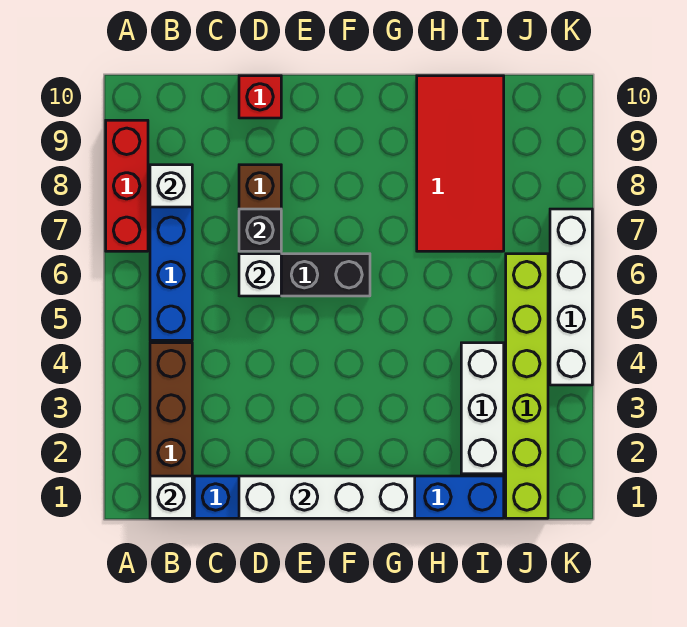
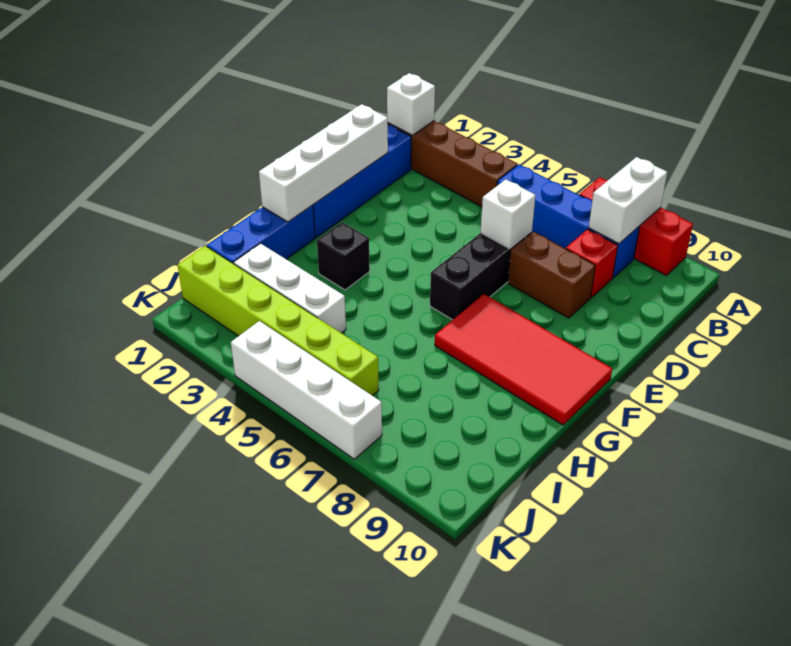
white brick B8 level 2 -> white brick A8:B8 level 2
black brick D7 level 2 -> black brick G3 level 1
red brick D10 level 1 -> red brick C8 level 1
red tile H7:I10 level 1 -> red tile F7:G10 level 1

